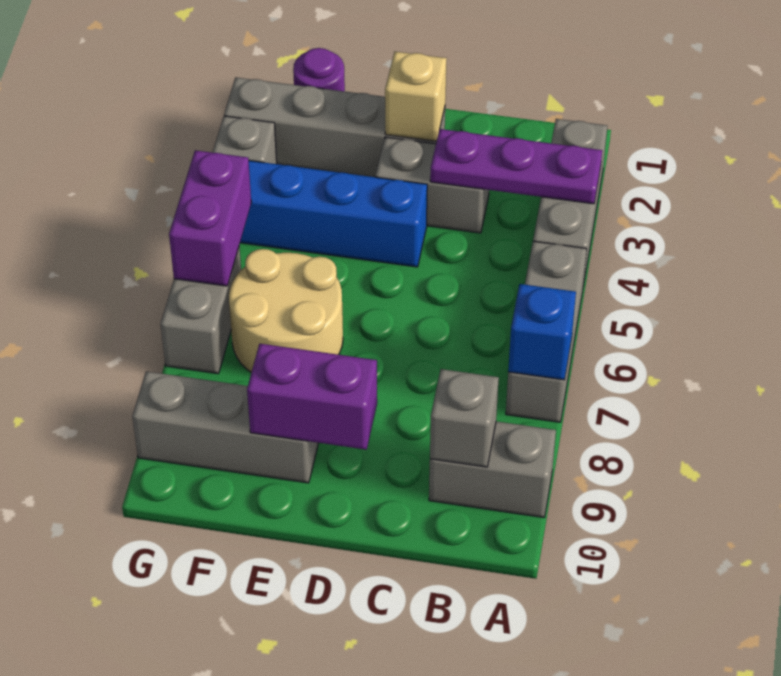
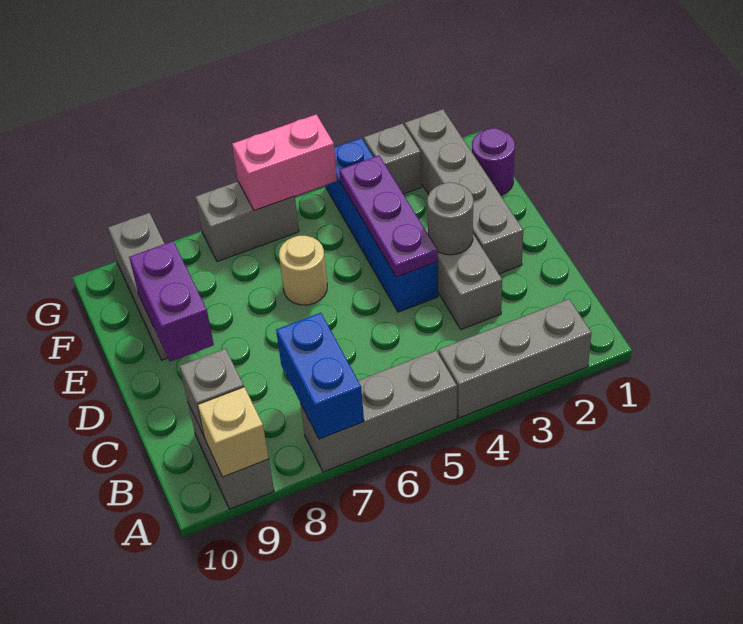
purple plate A3:C3 level 2 -> purple plate D4:F4 level 2
blue brick A7 level 2 -> blue brick A7:B7 level 2
tan brick D2 level 2 -> tan brick A9 level 2
none -> grey round brick D3 level 2
tan round brick E6:F7 level 1 -> tan round brick E6 level 1
purple brick G5:G6 level 2 -> pink brick G5:G6 level 2

